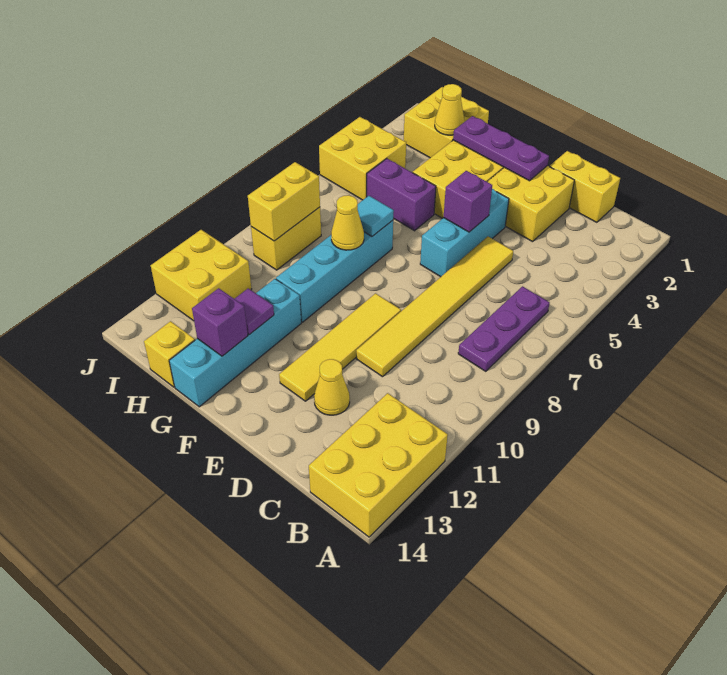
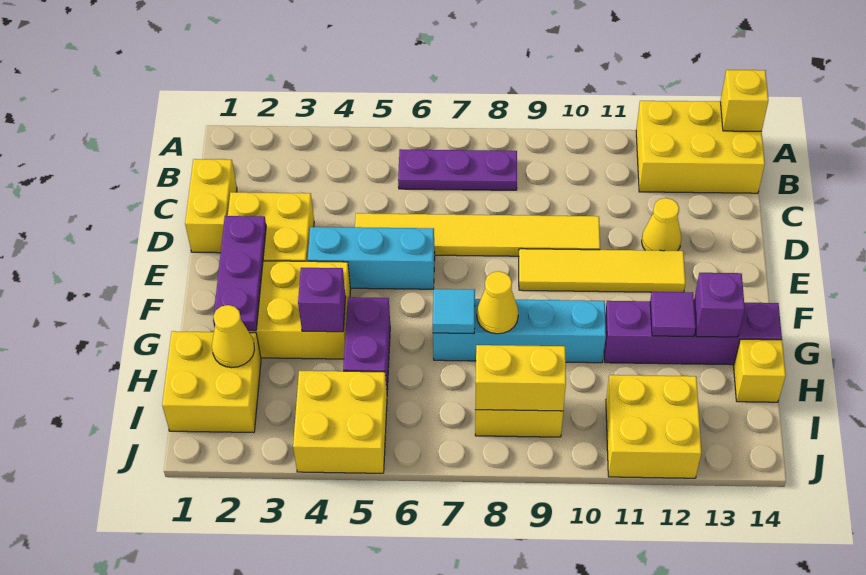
none -> yellow brick A14 level 2
purple brick E5 level 2 -> purple brick G4 level 2
cyan brick G11:G14 level 1 -> purple brick G11:G14 level 1

